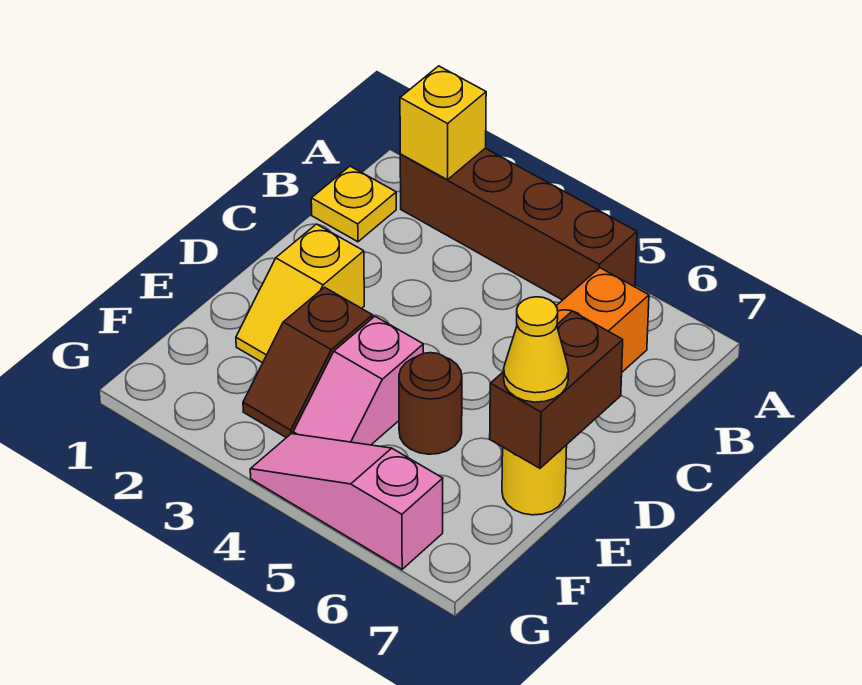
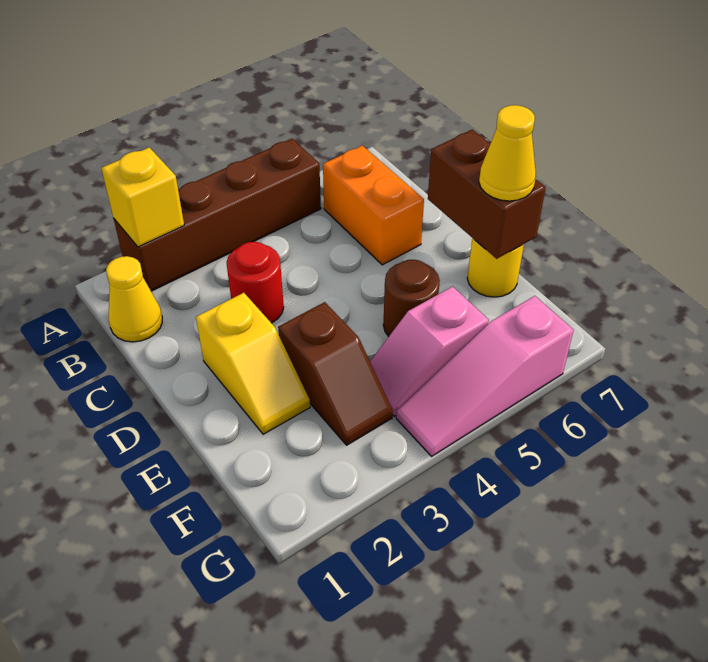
yellow plate B1 level 1 -> yellow cone B1 level 1
none -> red round brick C3 level 1
pink slope E4:F4 level 1 top E -> pink slope F4:F5 level 1 top 5

